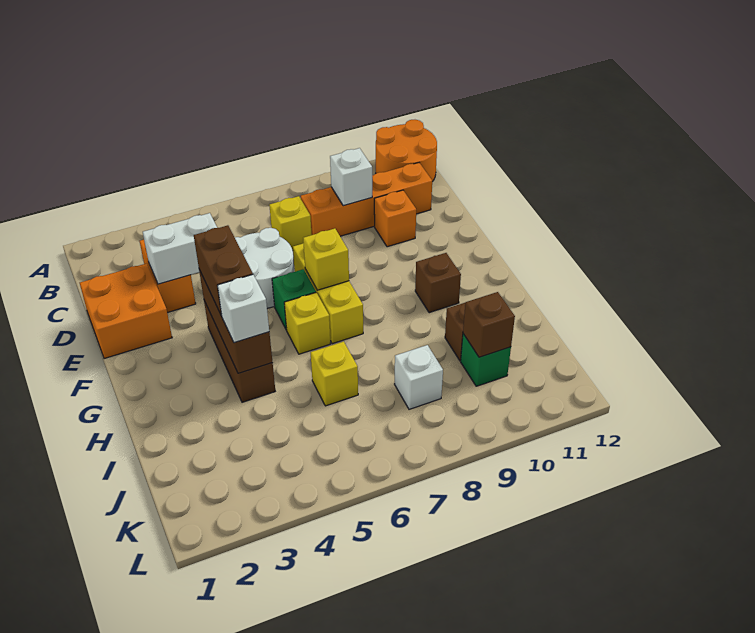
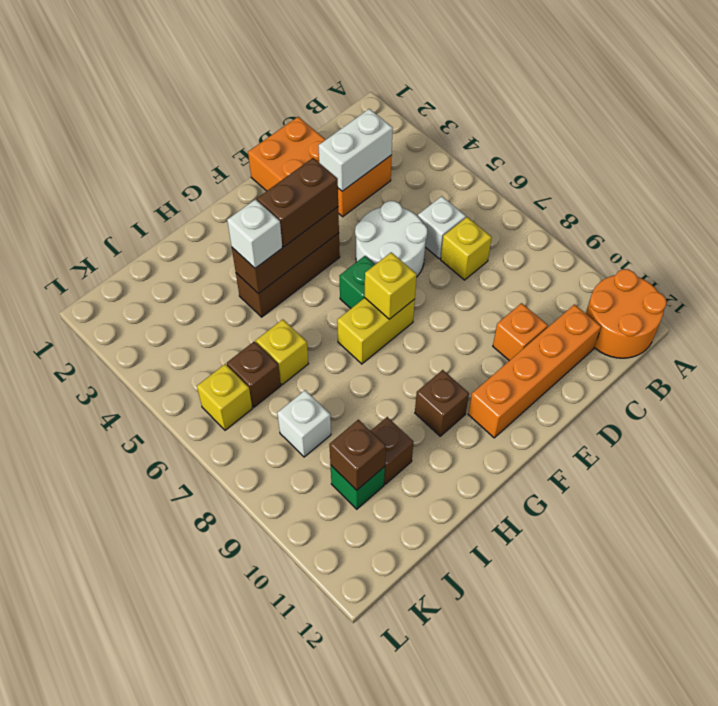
orange brick C8:C11 level 1 -> orange brick C11:F11 level 1
white brick C9 level 2 -> white brick C6 level 1
white brick D3:D4 level 2 -> white brick C3:D3 level 2
yellow brick E7:G7 level 1 -> yellow brick F7:G7 level 1
yellow brick G6 level 1 -> yellow brick K6 level 1
none -> brown brick J6 level 1

